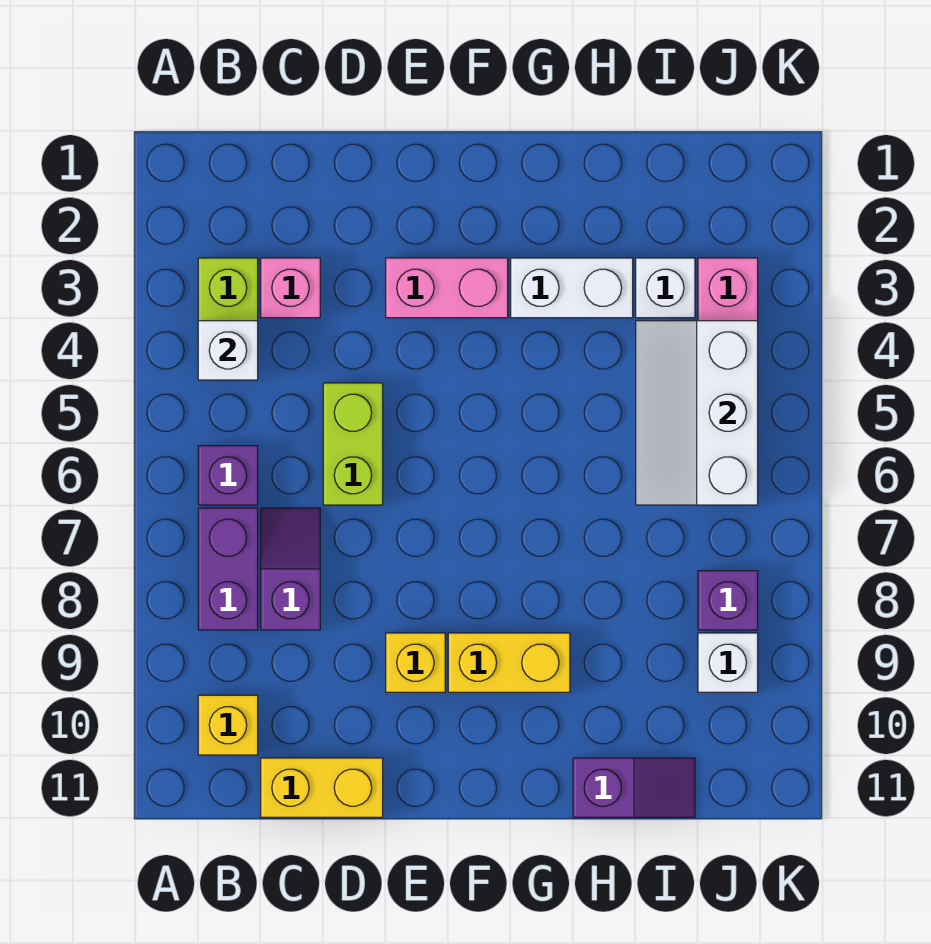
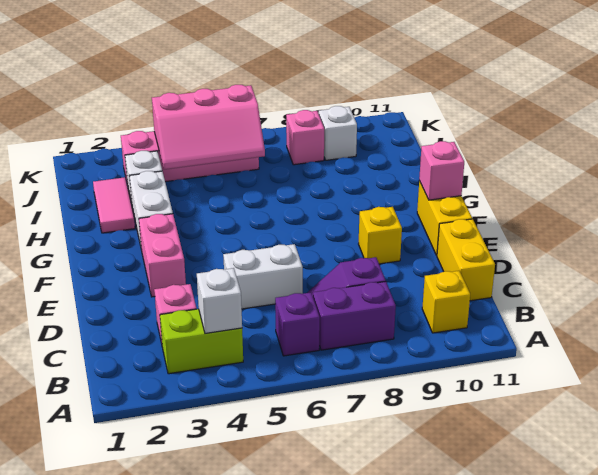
lime brick D5:D6 level 1 -> white brick D5:D6 level 1
yellow brick F9:G9 level 1 -> yellow brick E11:F11 level 1
none -> pink brick F11 level 2
none -> pink tile H2:I2 level 1
purple slope H11:I11 level 1 top H -> none
white slope I4:J6 level 2 top J -> pink slope I4:J6 level 2 top J
purple brick J8 level 1 -> pink brick J8 level 1

